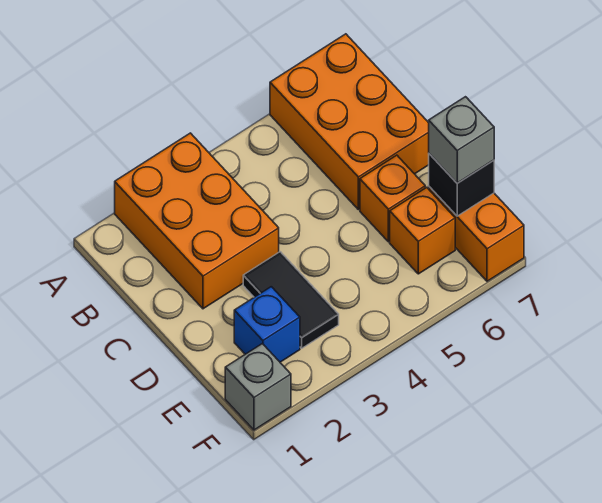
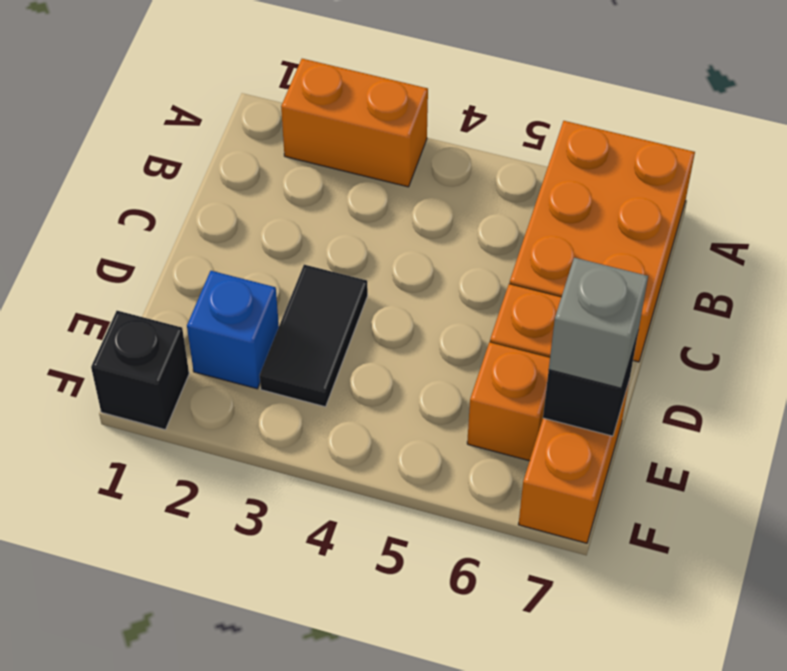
orange brick A2:C3 level 1 -> orange brick A2:A3 level 1
grey brick F1 level 1 -> black brick F1 level 1

